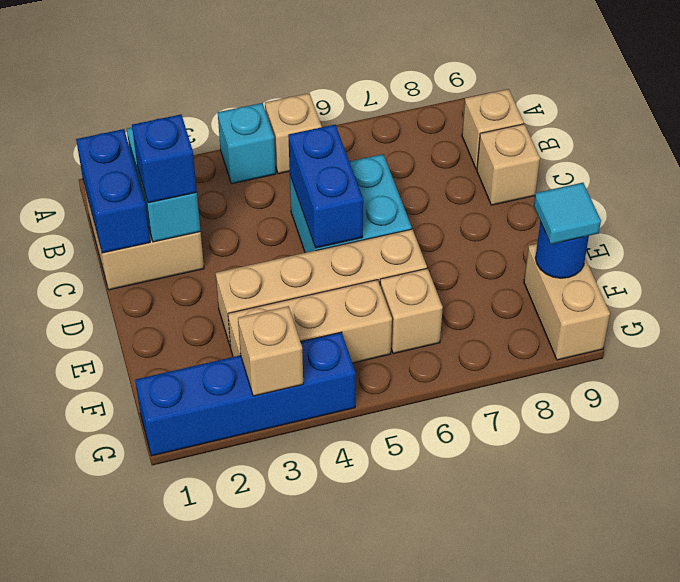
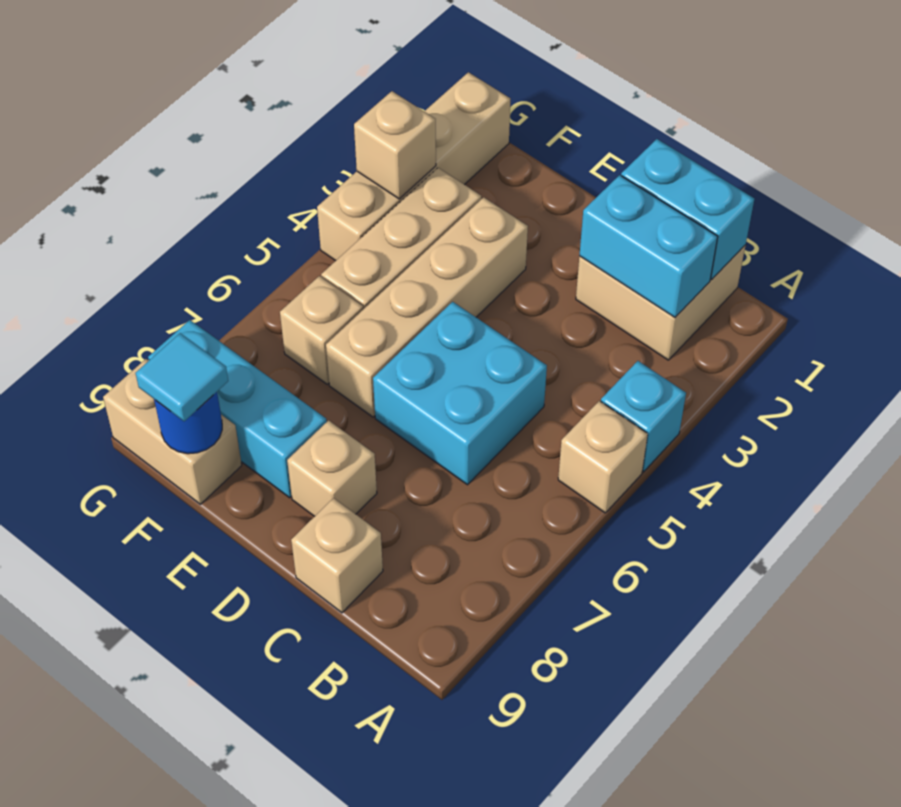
blue brick B1:C1 level 2 -> cyan brick B1:C1 level 2
tan brick B9 level 1 -> tan brick D8 level 1
blue brick C2 level 3 -> none
blue brick C5:D5 level 2 -> none
none -> cyan brick E8:G8 level 1
blue brick G1:G4 level 1 -> tan brick G1:G4 level 1

